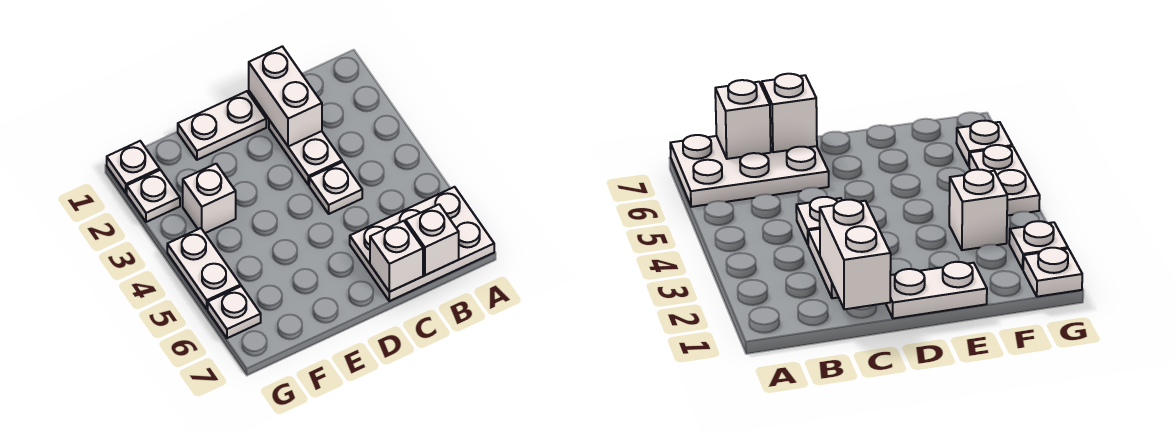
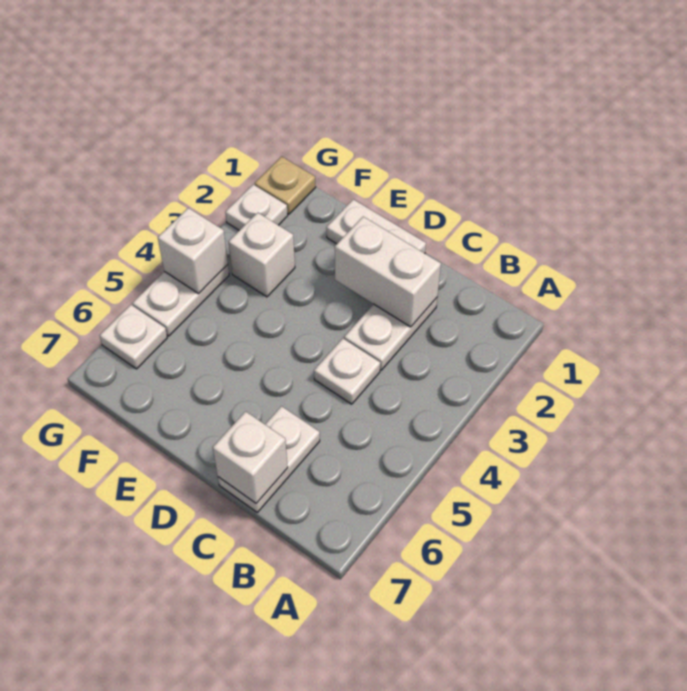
white plate A6:C7 level 1 -> white plate C6:C7 level 1
white brick B7 level 2 -> white brick G4 level 2
white brick C1:C2 level 2 -> white brick C2:D2 level 2
white plate G1 level 1 -> tan plate G1 level 1

